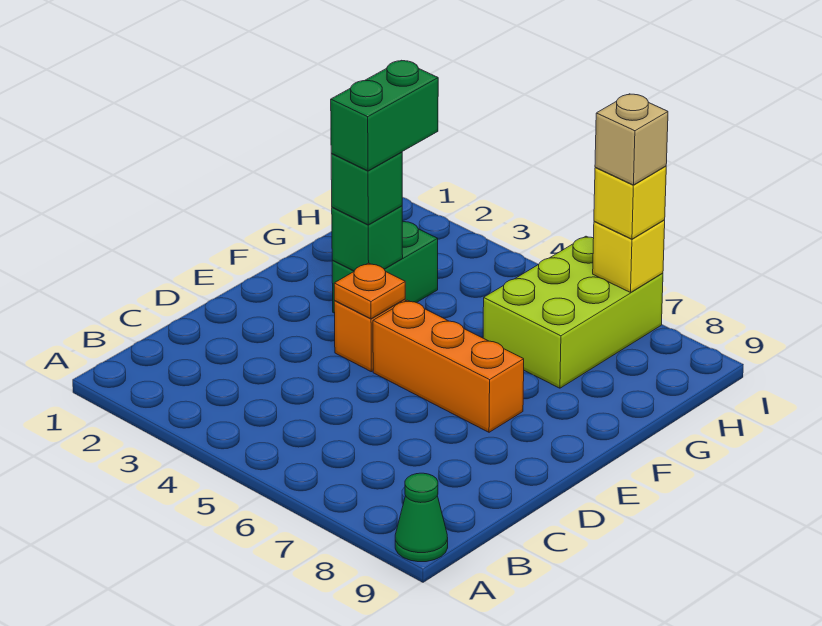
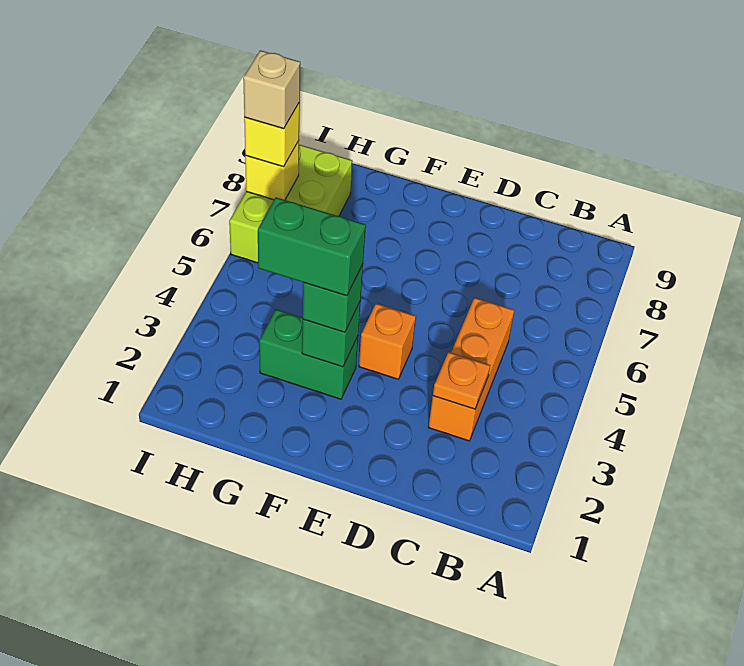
green cone A9 level 1 -> none
orange plate E4 level 2 -> orange plate C3 level 2
orange brick E5:E7 level 1 -> orange brick C3:C5 level 1
lime brick G6:I7 level 1 -> lime brick H6:I8 level 1

